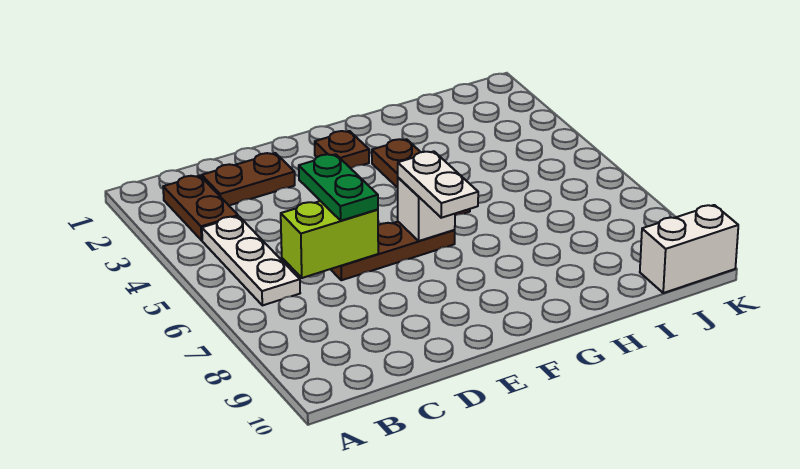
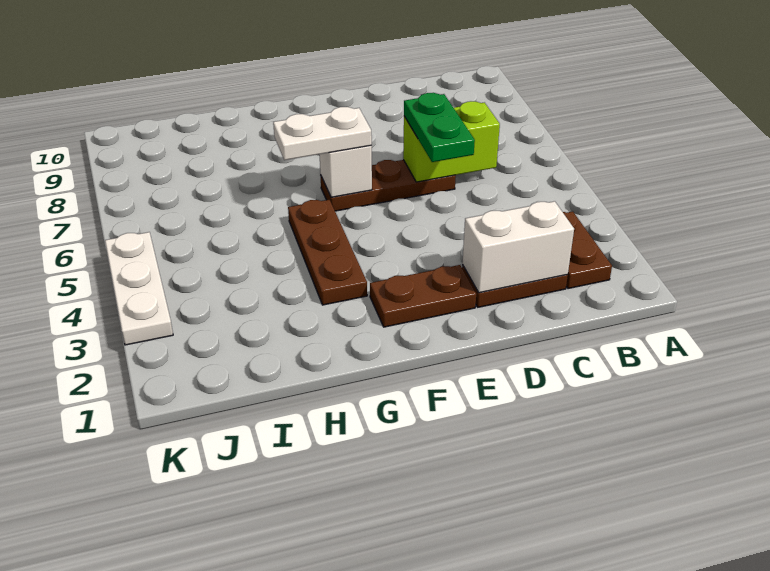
white plate B4:B6 level 1 -> white plate K3:K5 level 1
brown plate F2 level 1 -> brown plate E2:F2 level 1
white plate F6:F7 level 3 -> white plate F6:G6 level 3
white brick J10:K10 level 1 -> white brick C2:D2 level 2

